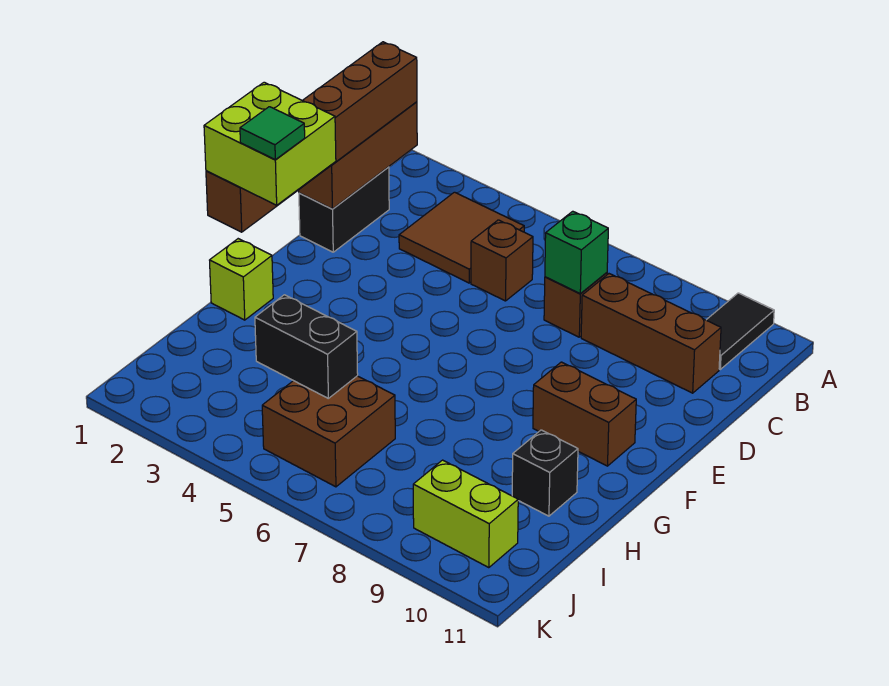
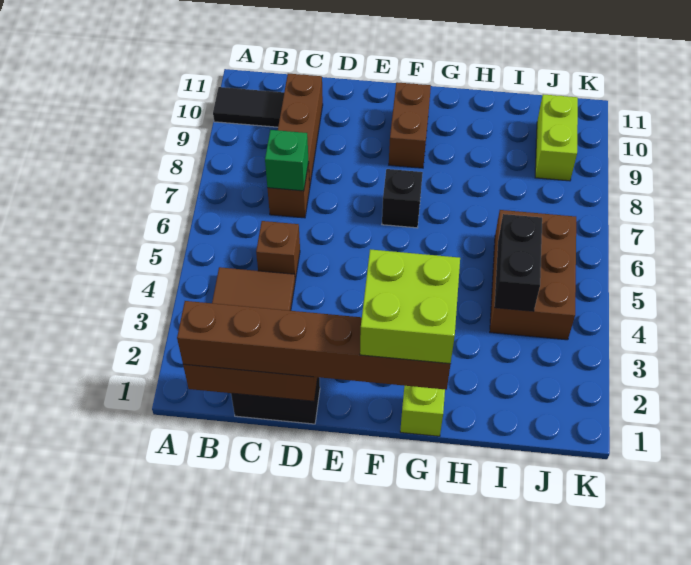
green tile G2 level 5 -> none
black brick H10 level 1 -> black brick F7 level 1
brown brick I5:J6 level 1 -> brown brick I4:J6 level 1

